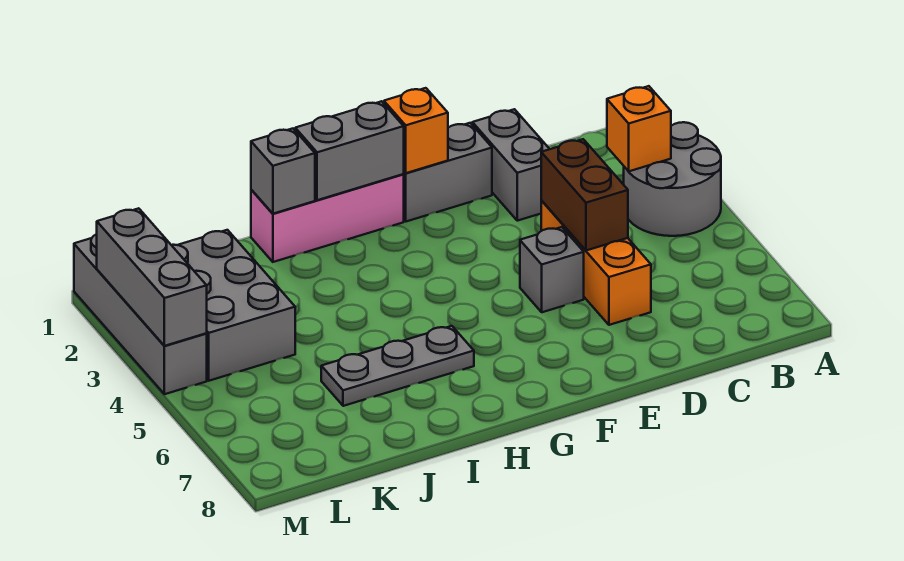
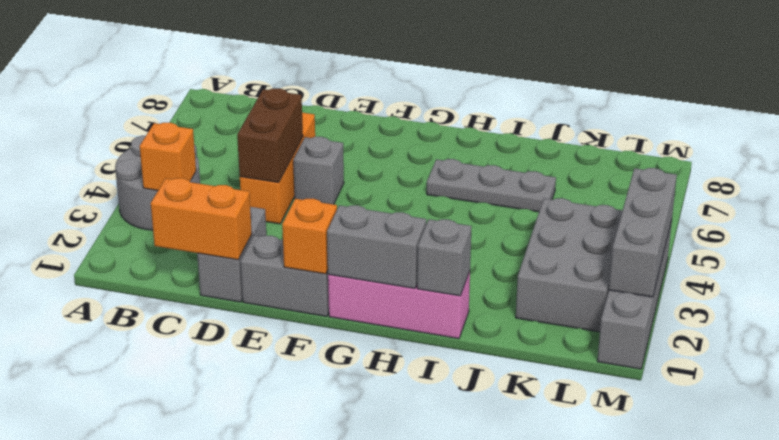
none -> orange brick C1:D1 level 2

